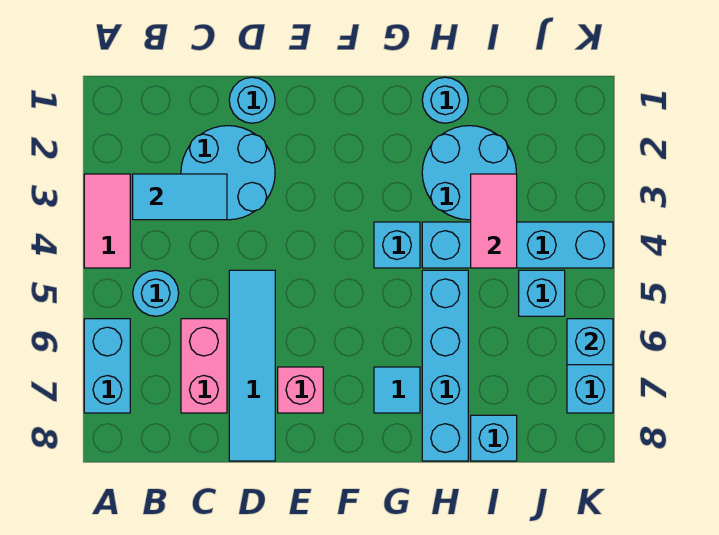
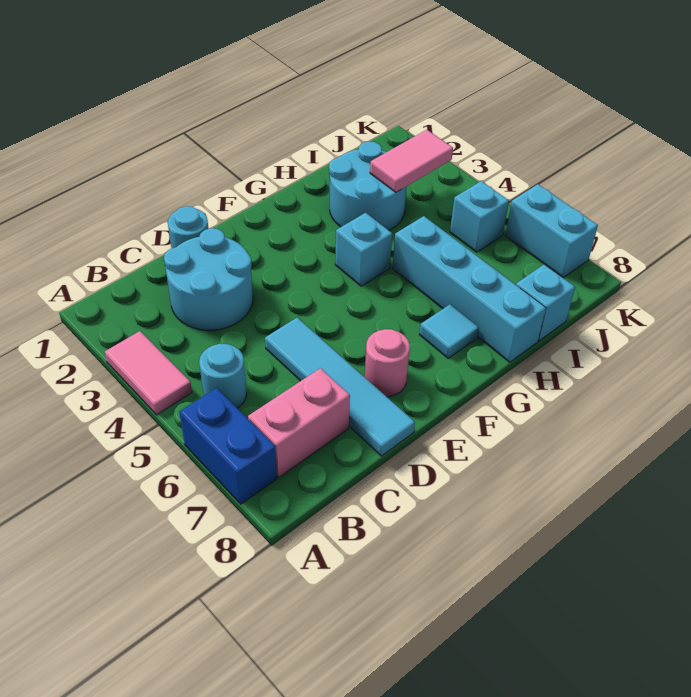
cyan brick A6:A7 level 1 -> blue brick A6:A7 level 1
cyan tile B3:C3 level 2 -> none
pink brick C6:C7 level 1 -> pink brick B7:C7 level 1
pink brick E7 level 1 -> pink round brick E7 level 1
cyan round brick H1 level 1 -> none
cyan brick H4:K4 level 1 -> none
pink tile I3:I4 level 2 -> pink tile I3:J3 level 2
cyan brick K6 level 2 -> none

